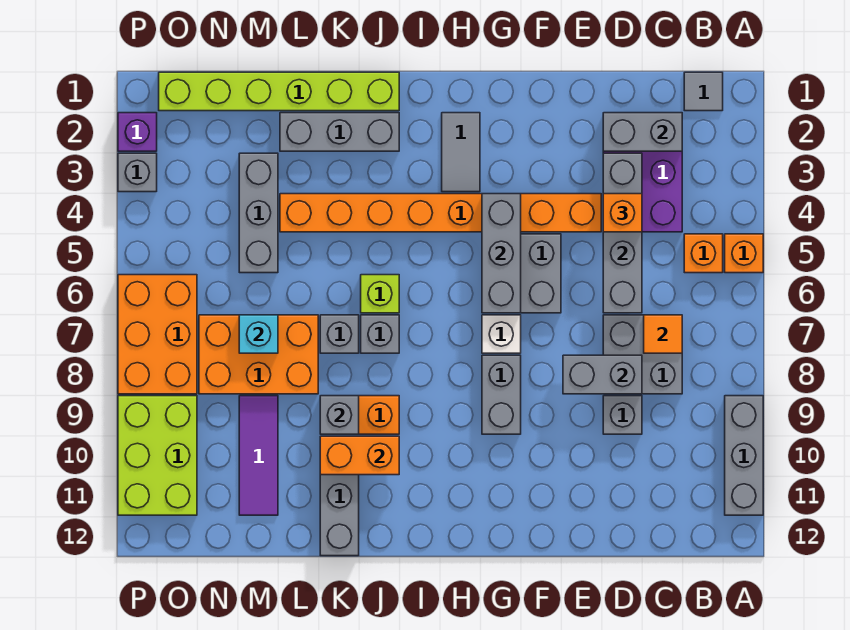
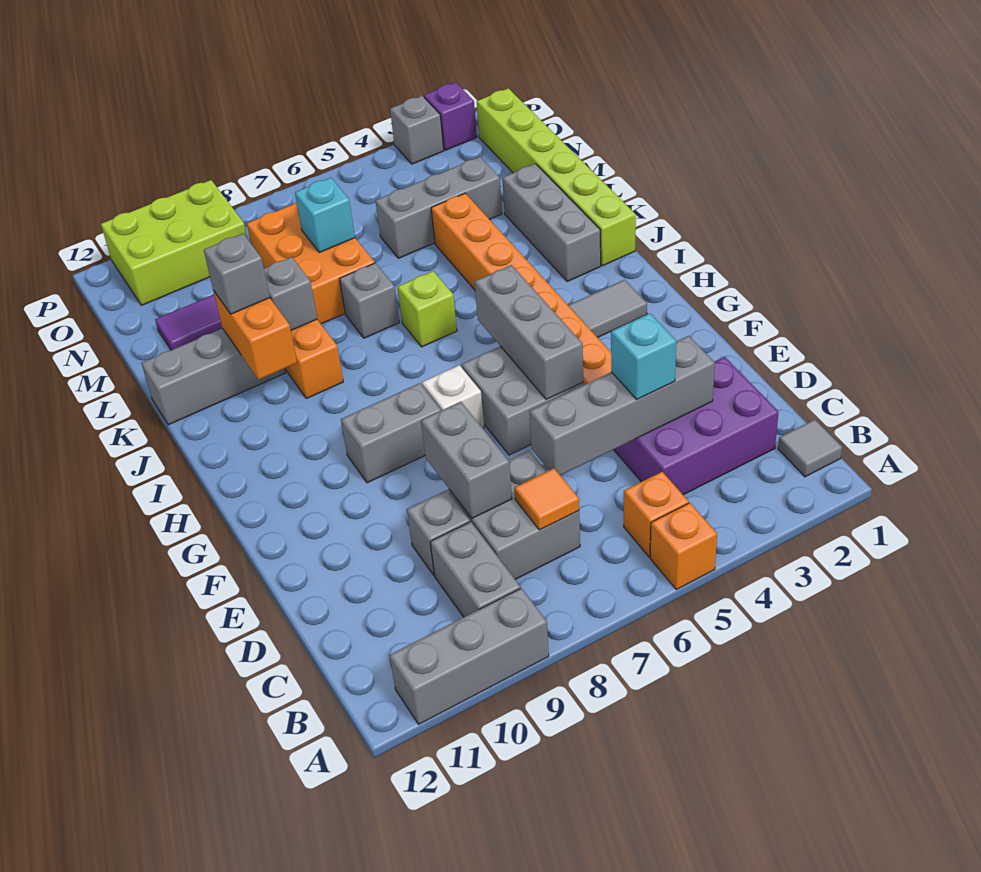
grey brick C2:D2 level 2 -> grey brick B9:C9 level 1
orange brick D4 level 3 -> cyan brick D4 level 3
grey brick G4:G6 level 2 -> grey brick F5:H5 level 2
grey brick J7 level 1 -> grey brick K10 level 3
orange brick O6:P8 level 1 -> none

